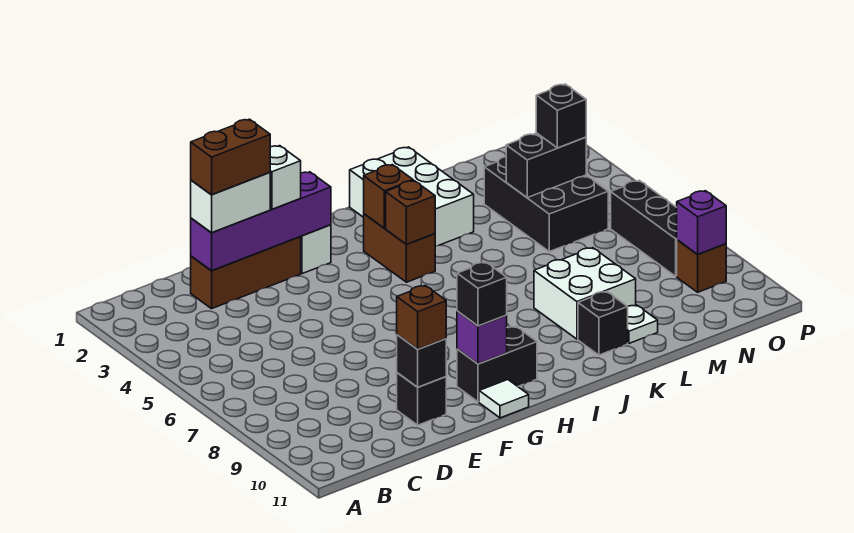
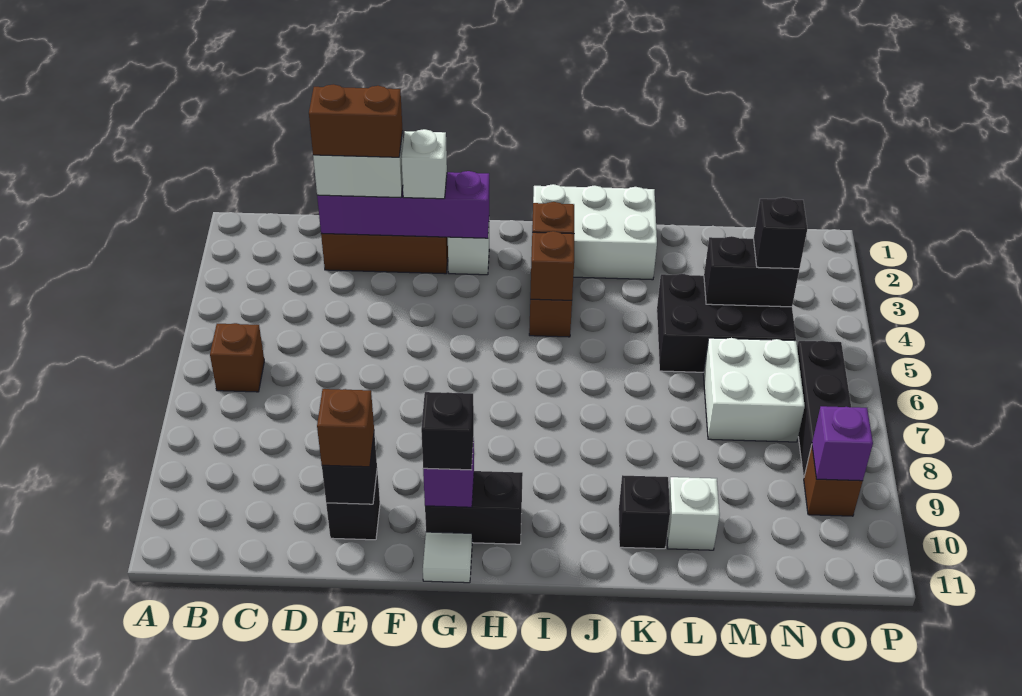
none -> brown brick B6 level 1
white brick J1:K3 level 1 -> white brick I1:K2 level 1
white brick K8:L9 level 1 -> white brick M6:N7 level 1
white plate L10 level 1 -> white brick L10 level 1
black brick M3:N5 level 1 -> black brick L4:N5 level 1

